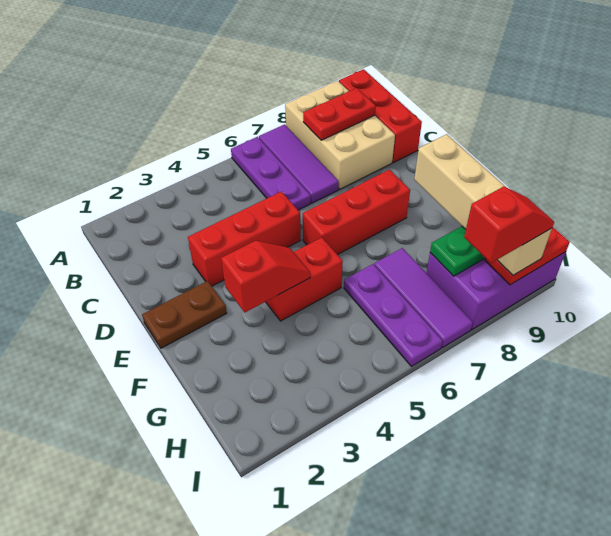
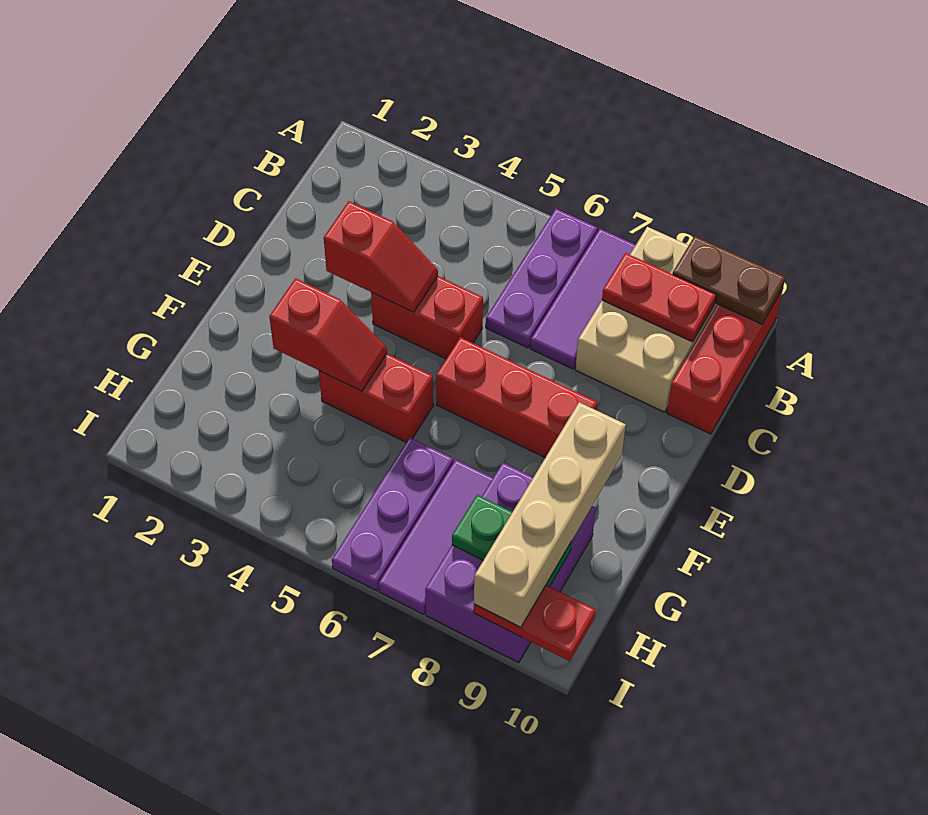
red brick D3:D5 level 1 -> red brick D4:D5 level 1
brown plate E1:E2 level 1 -> brown plate A9:A10 level 2
purple brick H8:I10 level 1 -> purple brick G8:I9 level 1
red slope I8:I9 level 4 top 8 -> red slope D3:D4 level 2 top 3

